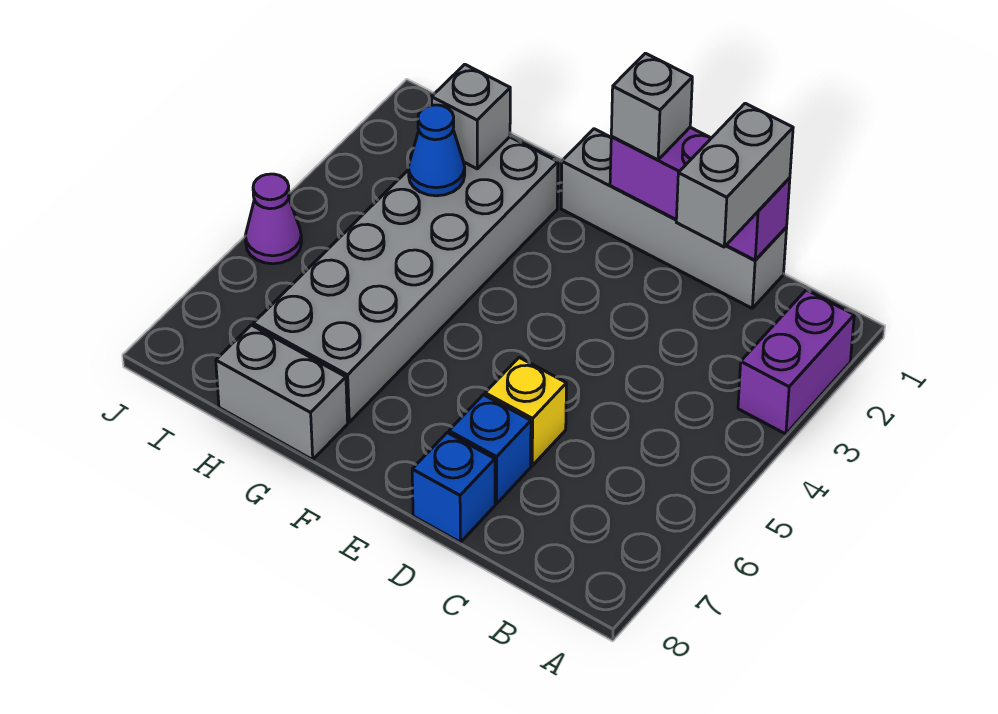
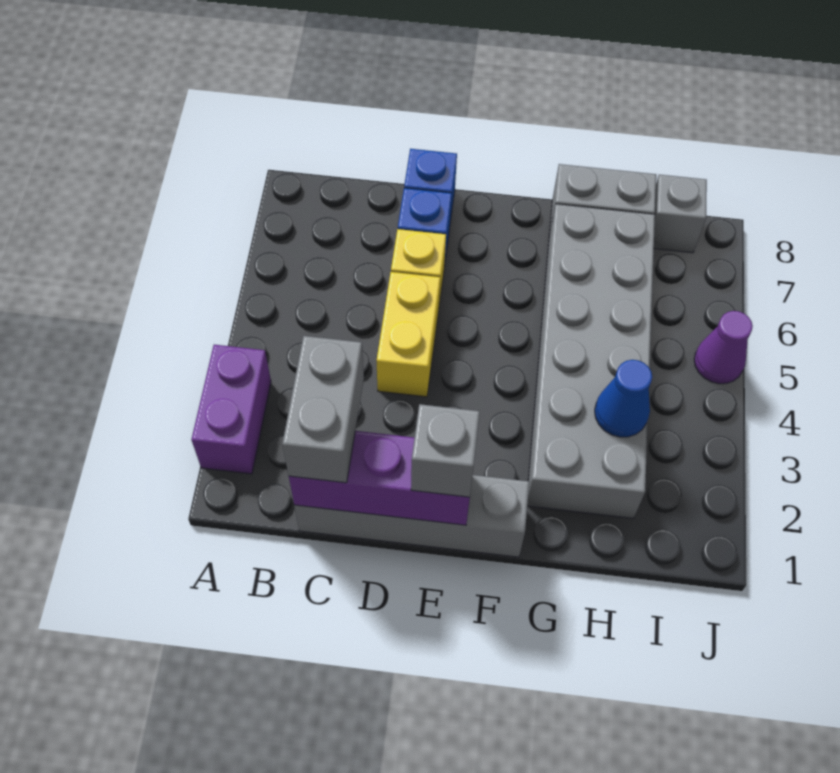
none -> yellow brick D4:D5 level 1
grey brick H2 level 2 -> grey brick I8 level 1

